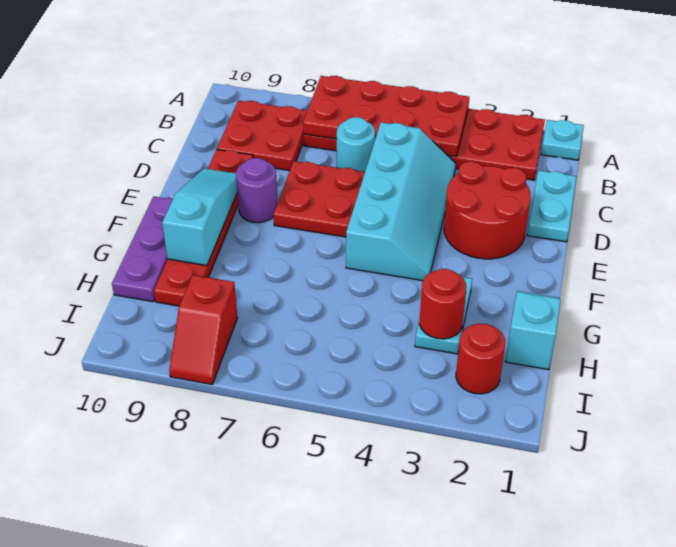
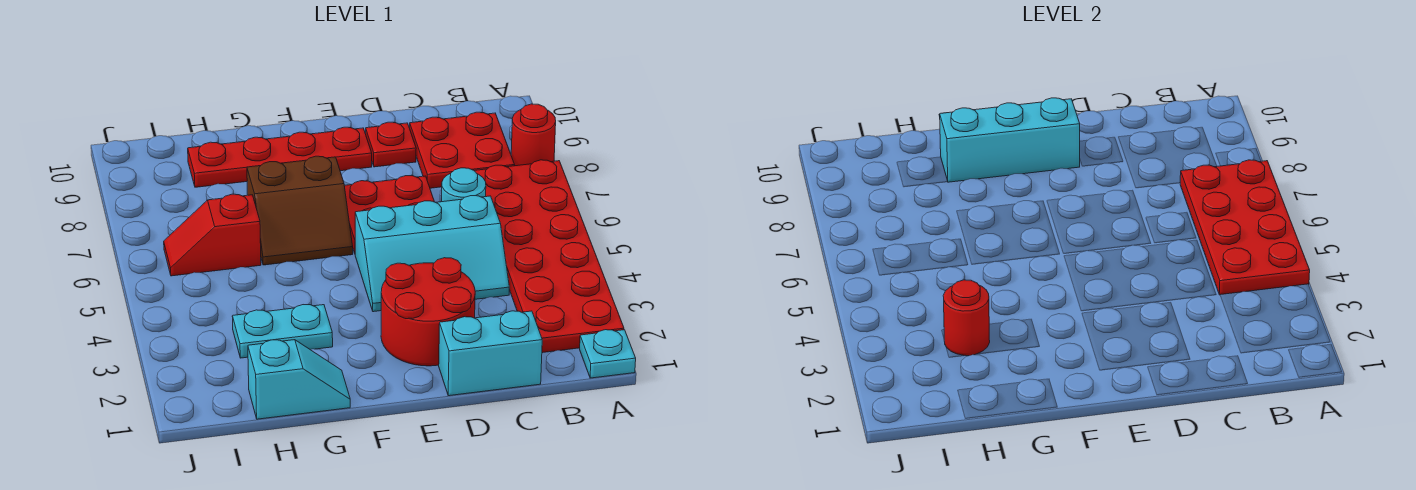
cyan plate C1:D1 level 1 -> cyan brick C1:D1 level 1
cyan slope C4:F5 level 1 top 5 -> cyan slope C4:E5 level 1 top 5
purple round brick E8 level 1 -> none
cyan slope E9:G9 level 2 top G -> cyan brick E9:G9 level 2
none -> brown slope F6:G7 level 1 top 7
purple plate F10:H10 level 1 -> none
red round brick I2 level 1 -> red round brick A8 level 1
red slope I8:J8 level 1 top I -> red slope H6:I6 level 1 top H

